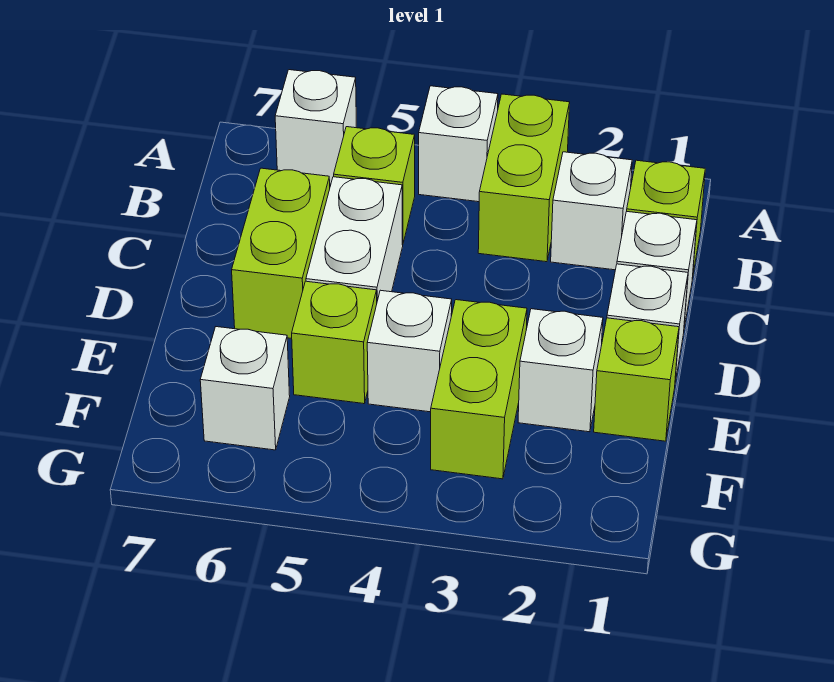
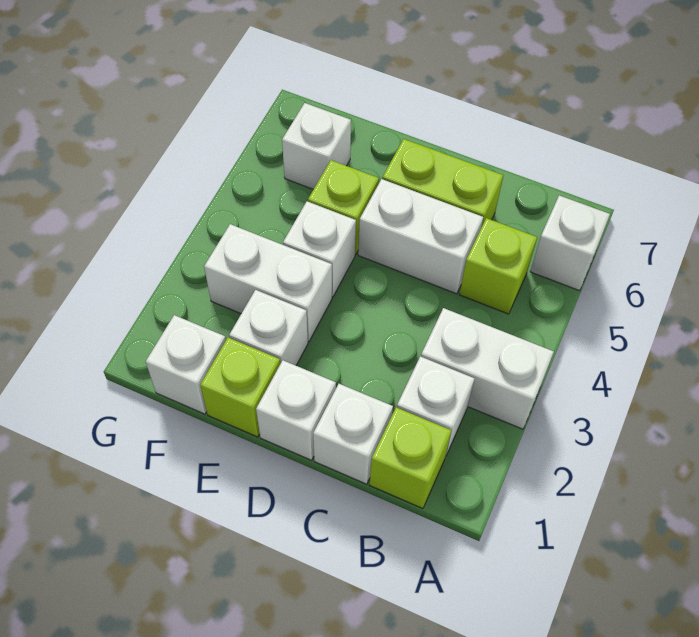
lime brick A3:B3 level 1 -> white brick A3:B3 level 1
white brick A4 level 1 -> white brick F1 level 1
lime brick E3:F3 level 1 -> white brick E3:F3 level 1

